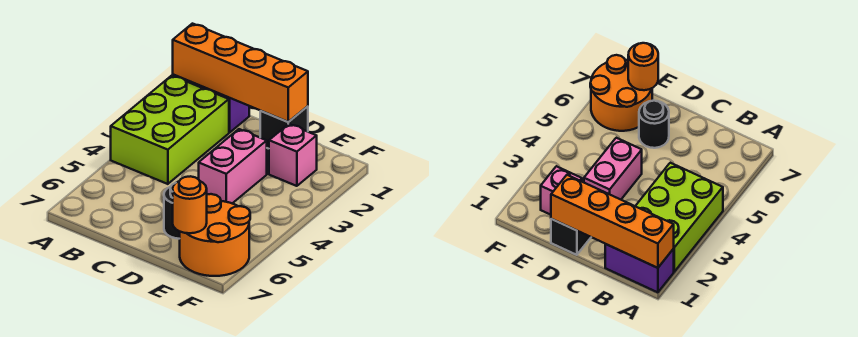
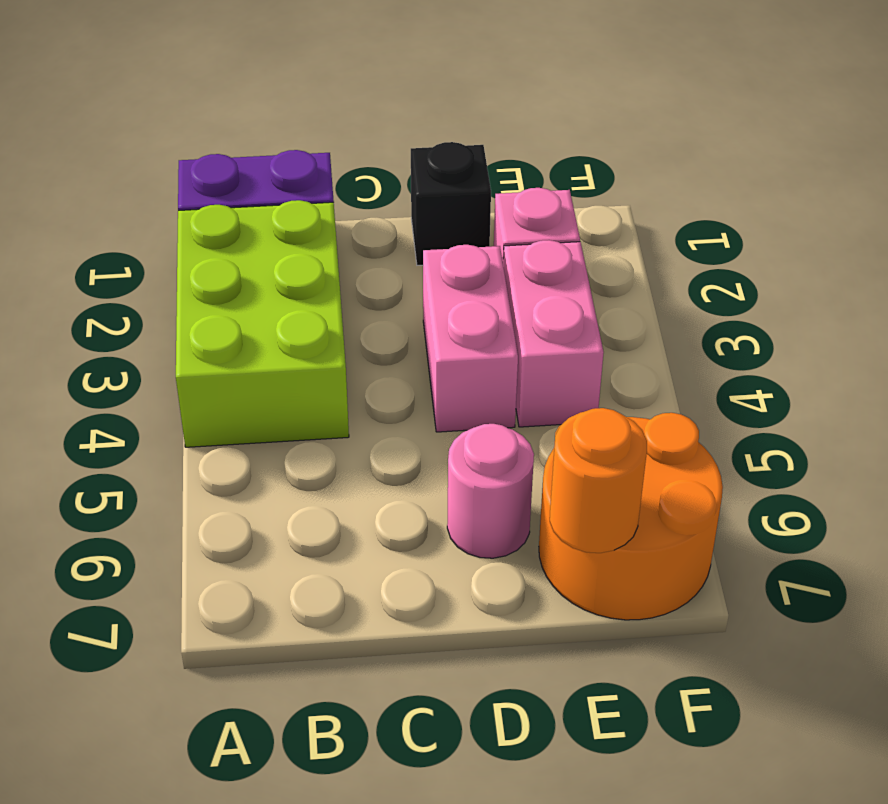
orange brick A1:D1 level 2 -> none
black round brick D6 level 1 -> pink round brick D6 level 1
none -> pink brick E3:E4 level 1

